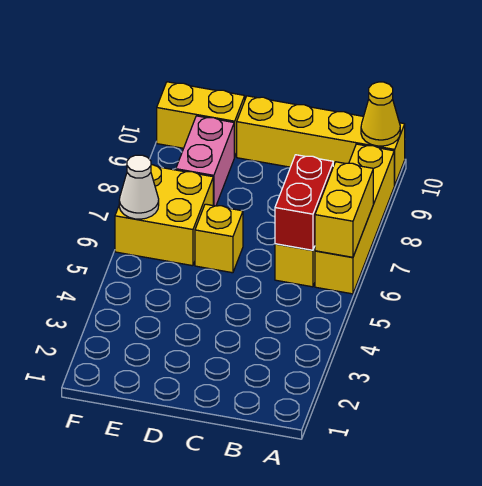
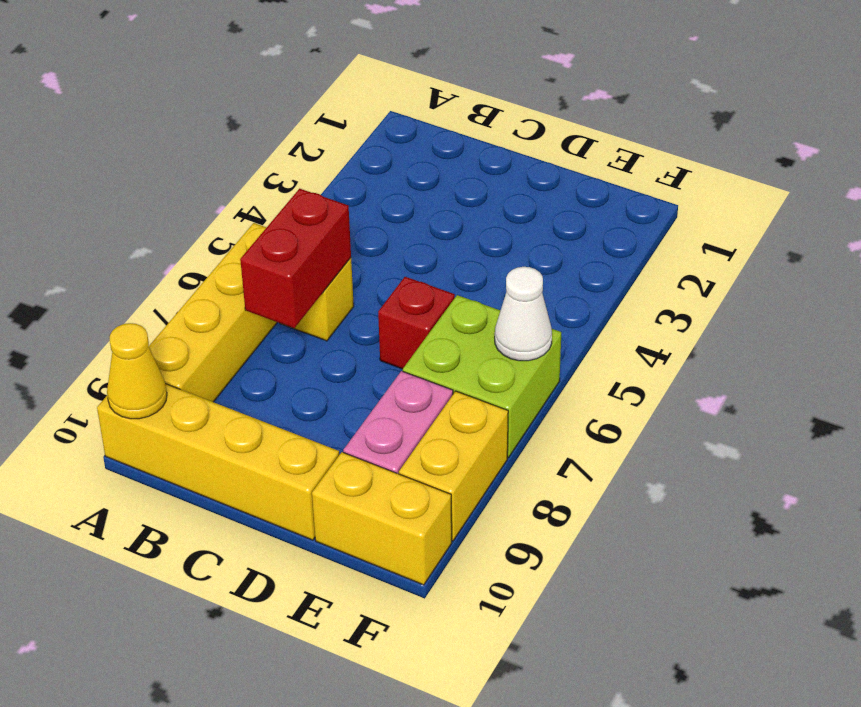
yellow brick A6:A7 level 2 -> yellow brick F8:F9 level 1
yellow brick D6 level 1 -> red brick D6 level 1
yellow brick E6:F7 level 1 -> lime brick E6:F7 level 1

